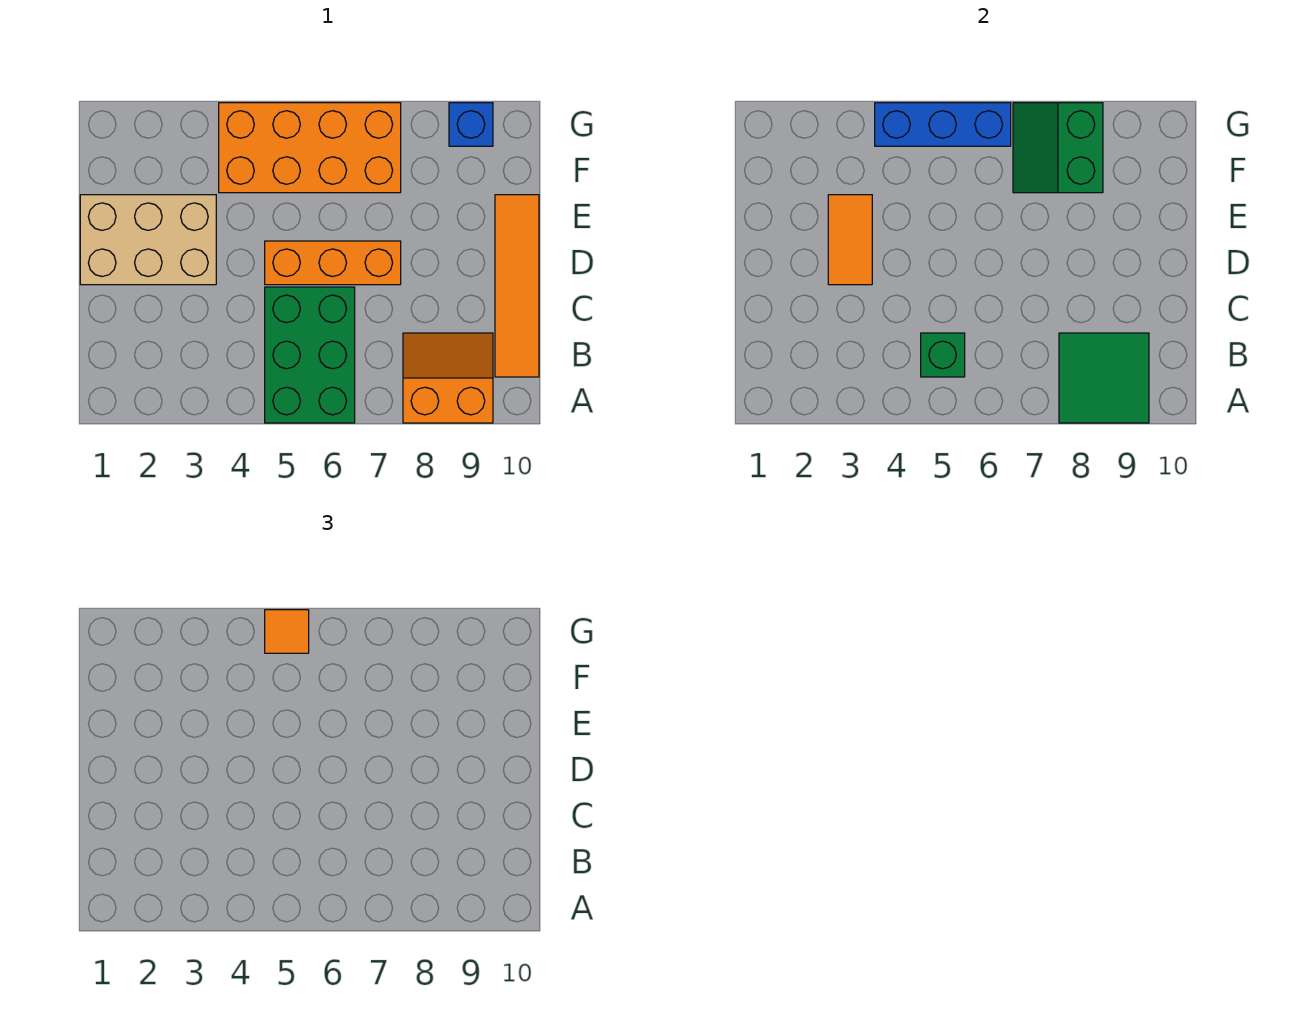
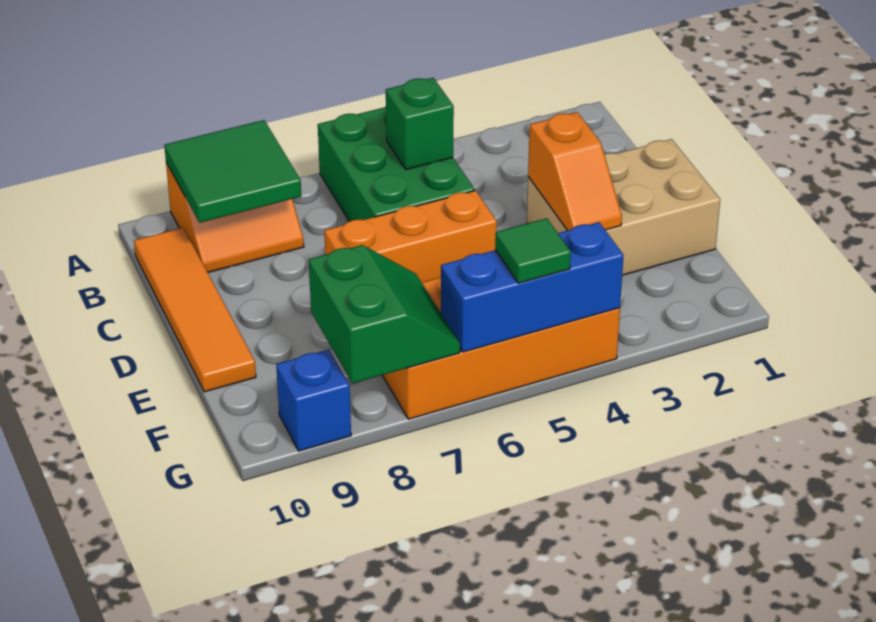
orange tile D3:E3 level 2 -> orange slope D3:E3 level 2 top D
orange tile G5 level 3 -> green tile G5 level 3

